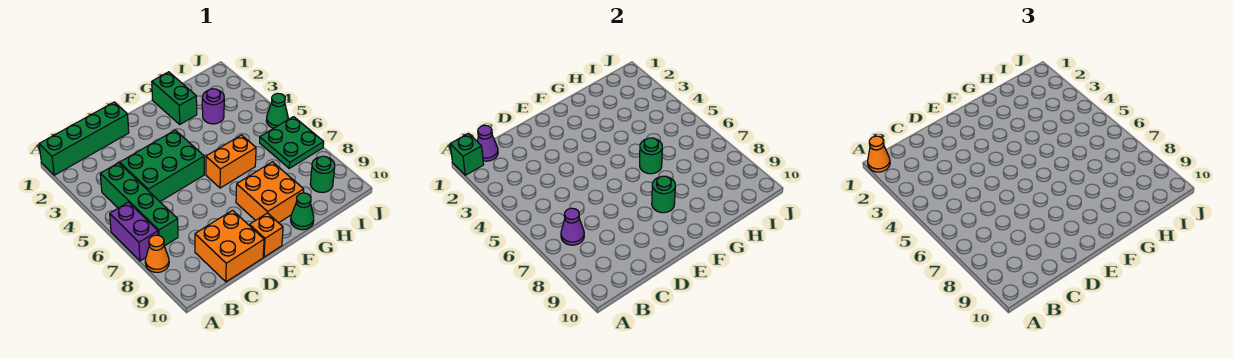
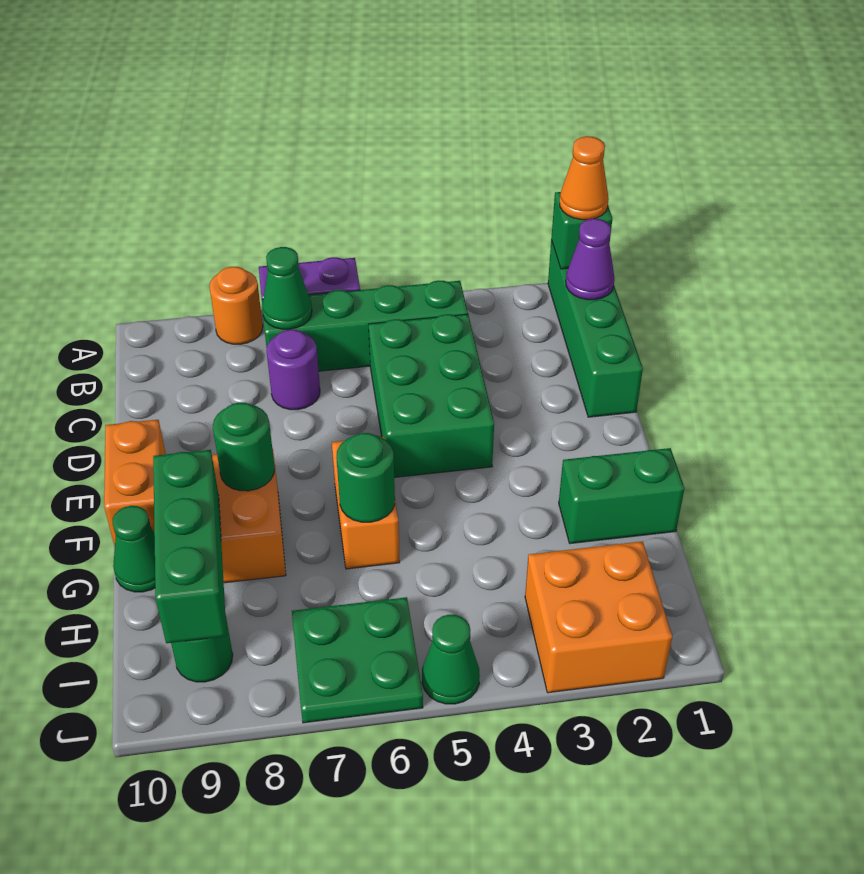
orange cone A8 level 1 -> orange round brick A8 level 1
purple cone B7 level 2 -> green cone B7 level 2
orange brick C9:D10 level 1 -> orange brick I2:J3 level 1
orange brick E10 level 1 -> orange brick E10:F10 level 1
none -> green brick G9:I9 level 2
purple round brick H3 level 1 -> purple round brick C7 level 1

